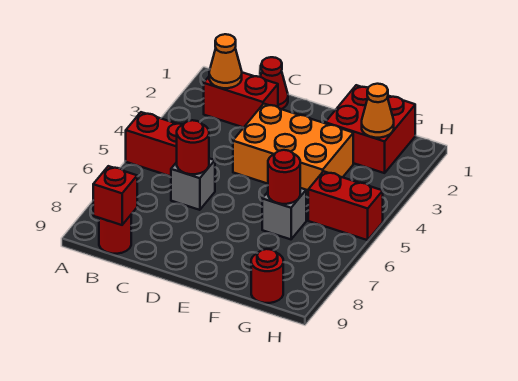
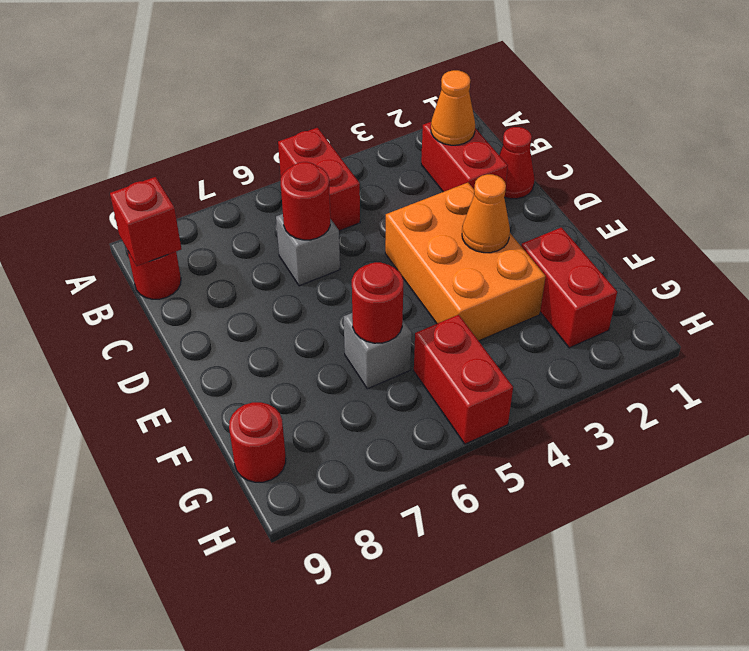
red brick F1:G2 level 1 -> red brick F2:G2 level 1
orange cone G2 level 2 -> orange cone E3 level 2

